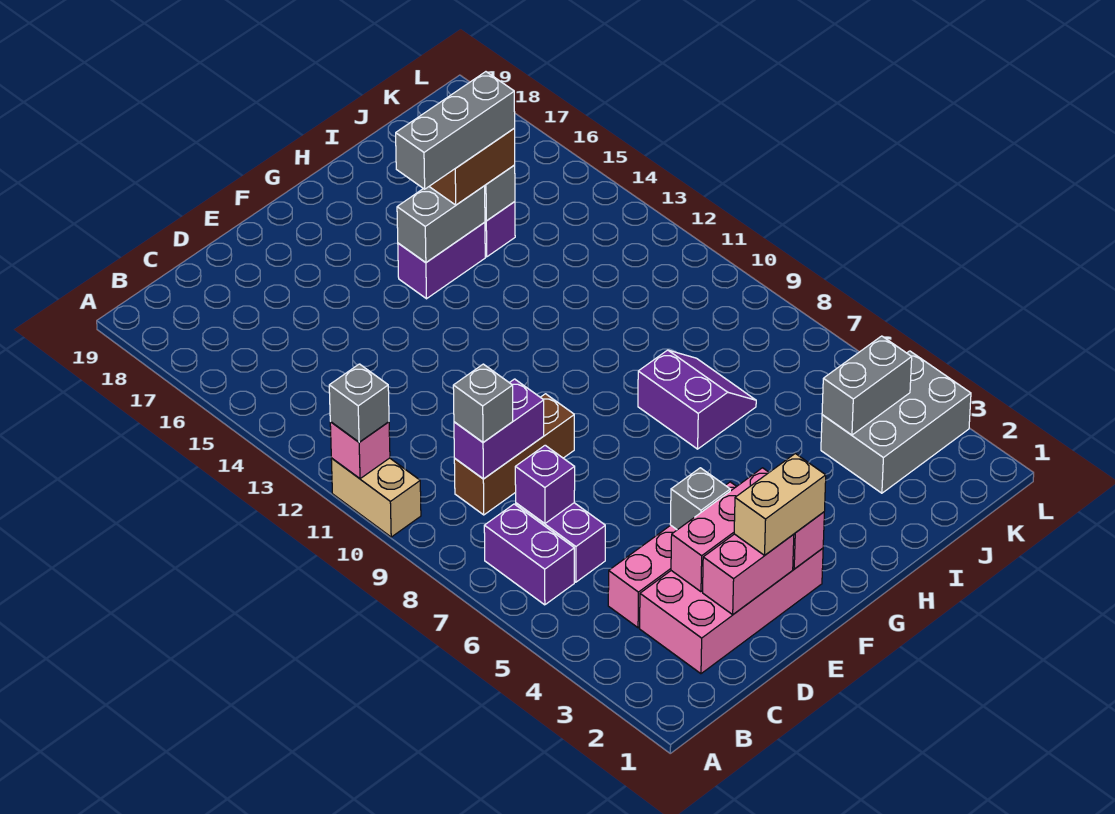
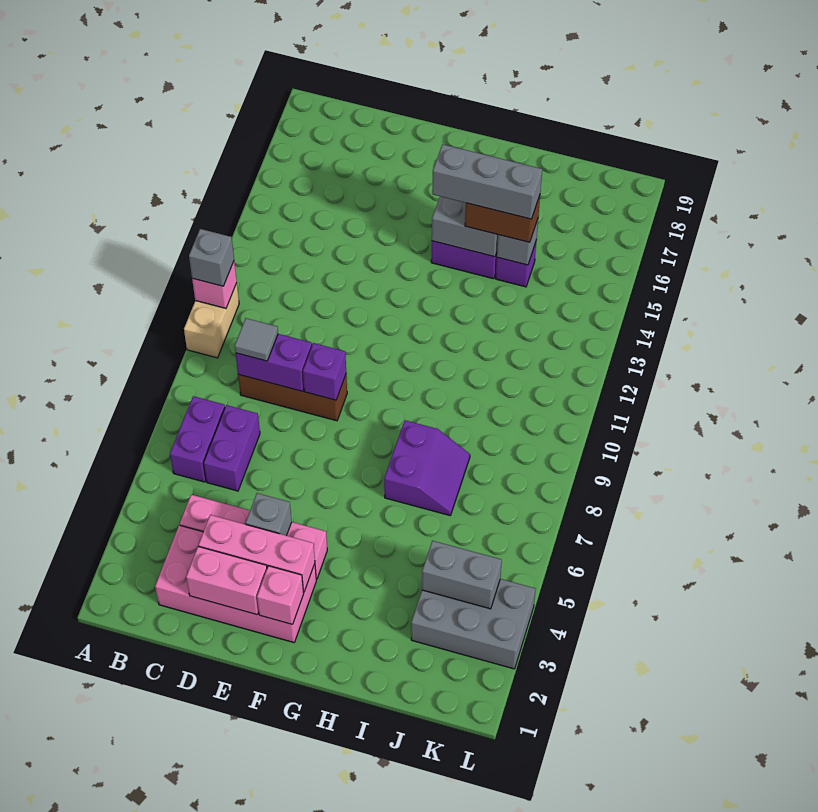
purple brick C7 level 2 -> purple brick E9 level 2
grey brick C9 level 3 -> grey tile C9 level 3
tan brick E2:F2 level 3 -> none

